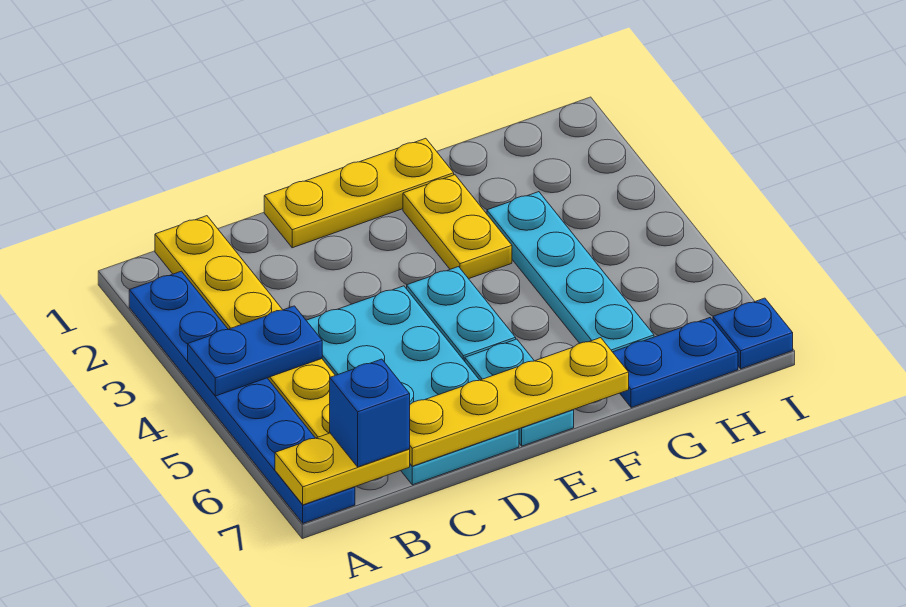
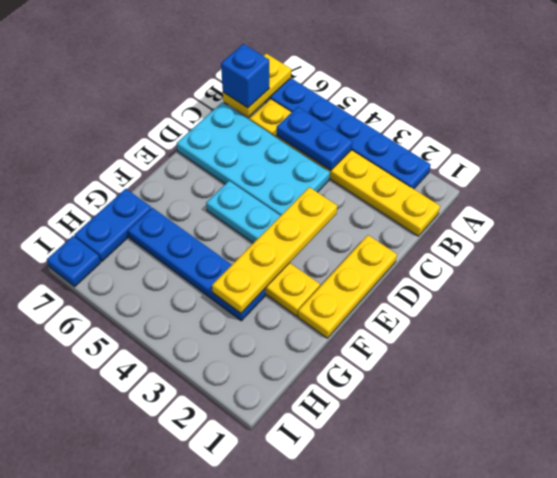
blue plate A4:B4 level 2 -> blue plate B4:B5 level 2
yellow plate C7:F7 level 2 -> yellow plate D3:G3 level 2
cyan plate E6:E7 level 1 -> none
cyan plate G3:G6 level 1 -> blue plate G3:G6 level 1

